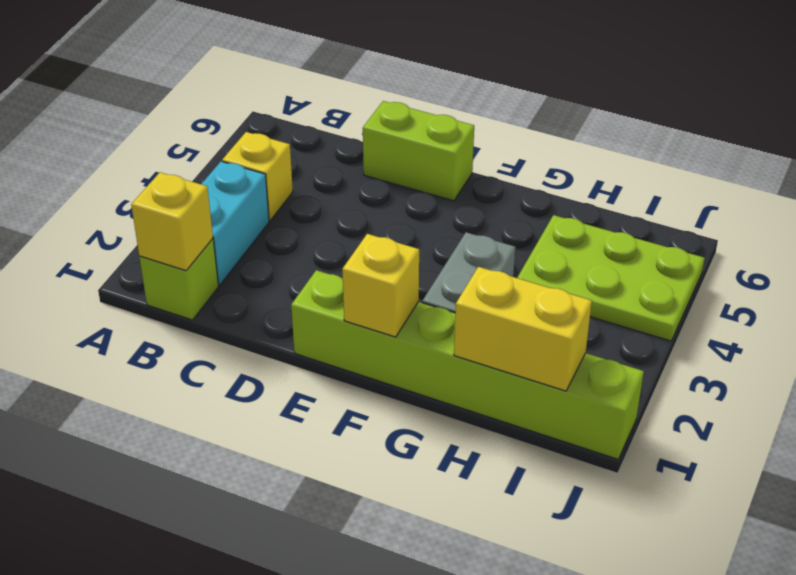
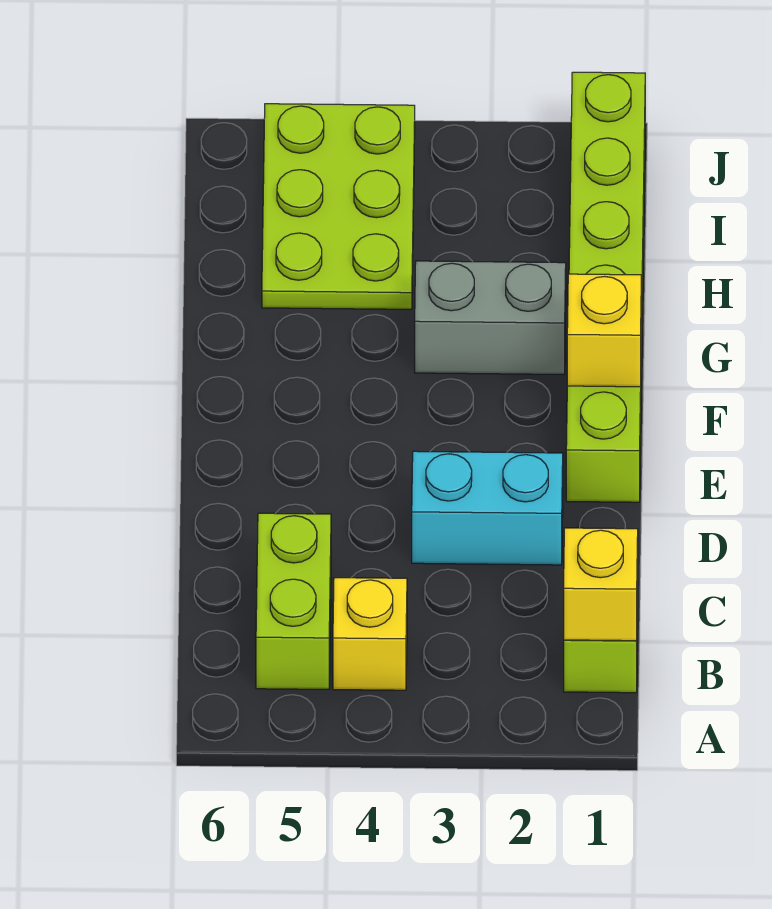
cyan brick B2:B3 level 1 -> cyan brick D2:D3 level 1
lime brick D6:E6 level 1 -> lime brick B5:C5 level 1
yellow brick H1:I1 level 2 -> none

